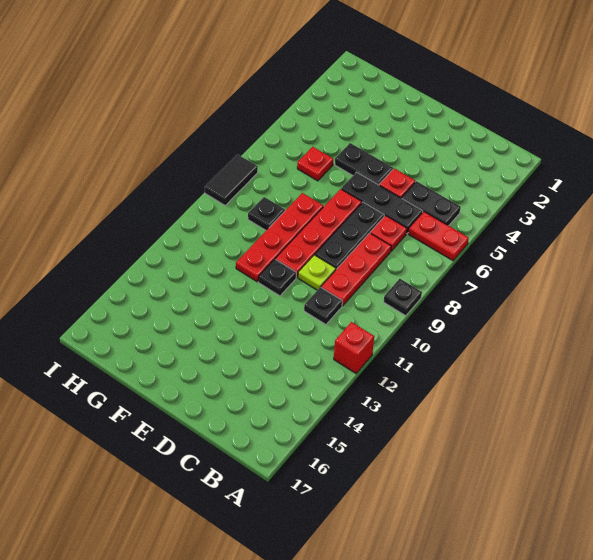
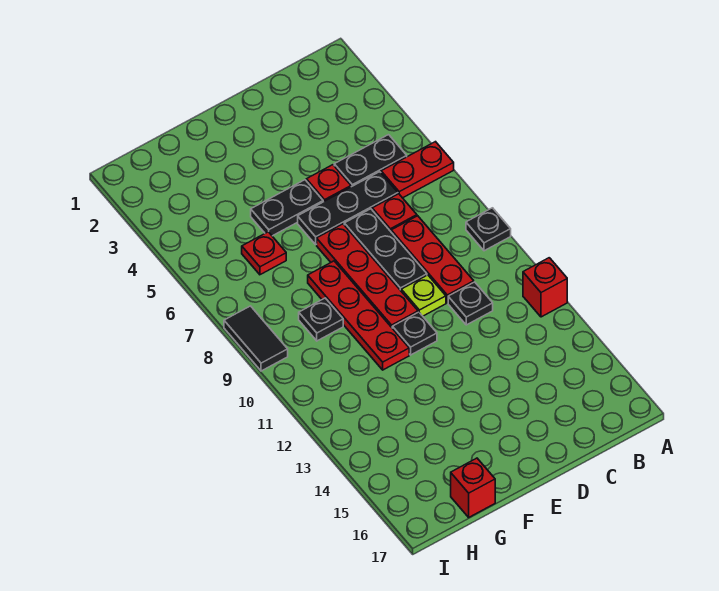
none -> red brick G17 level 1

